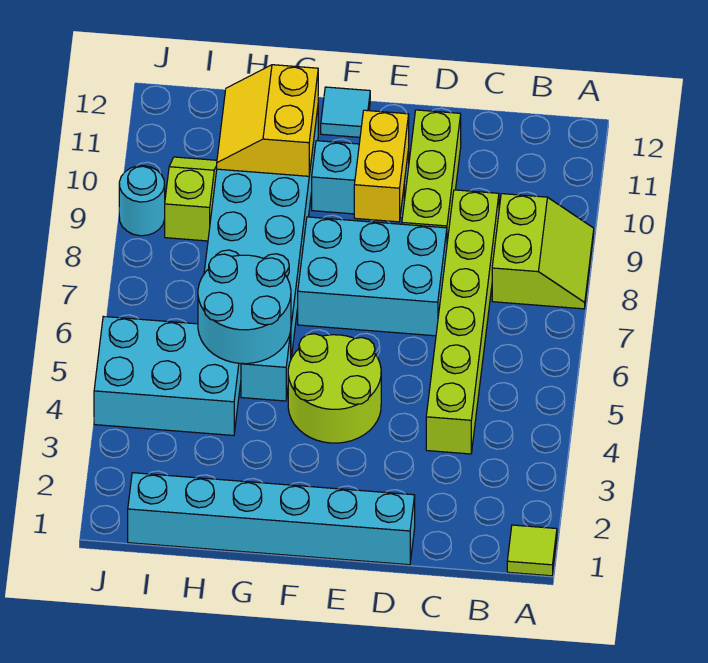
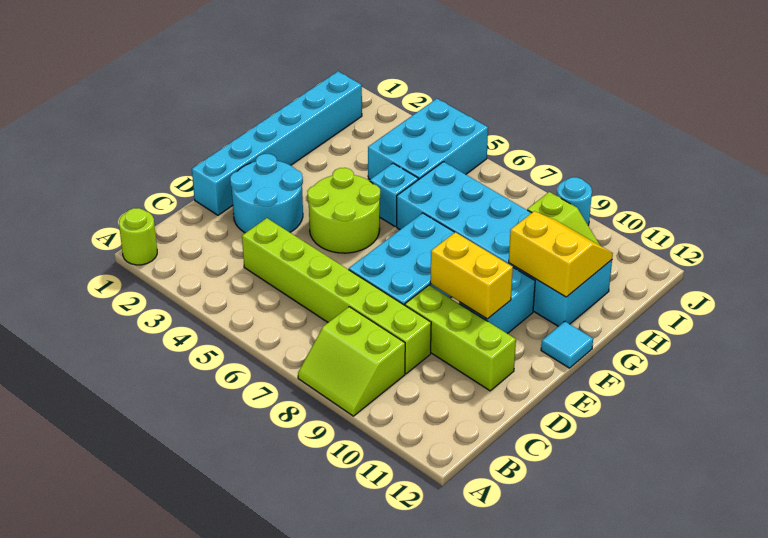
lime tile A1 level 1 -> lime round brick A1 level 1
cyan round brick G5:H6 level 2 -> cyan round brick D2:E3 level 1

